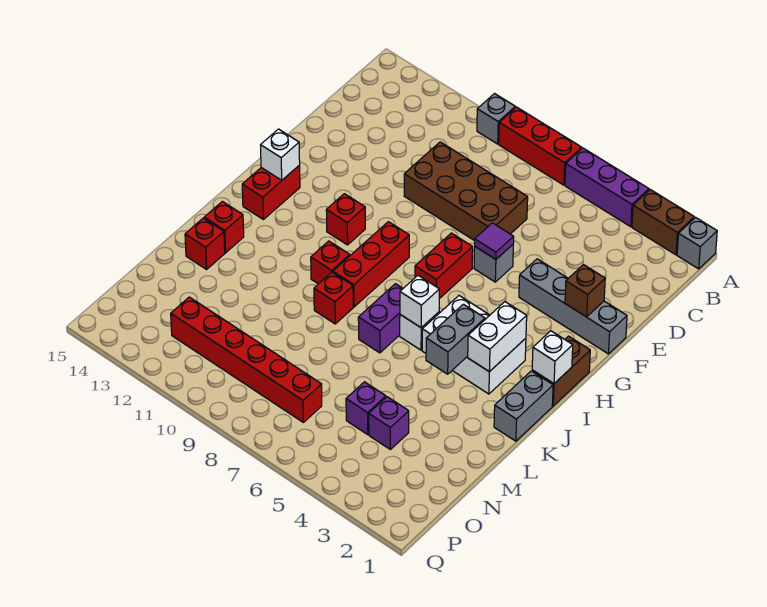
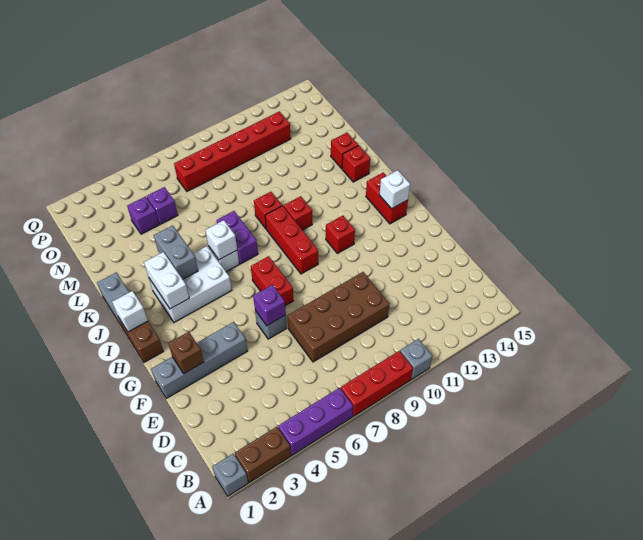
purple tile F6 level 2 -> purple brick F6 level 2

